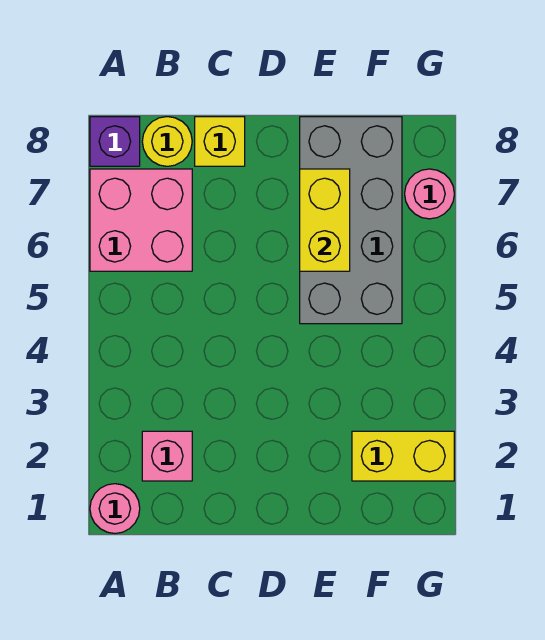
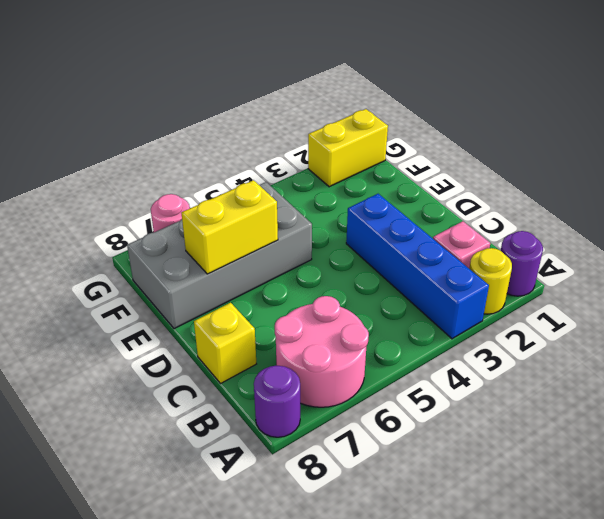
pink round brick A1 level 1 -> purple round brick A1 level 1
none -> blue brick A3:D3 level 1
pink brick A6:B7 level 1 -> pink round brick A6:B7 level 1
purple brick A8 level 1 -> purple round brick A8 level 1
yellow round brick B8 level 1 -> yellow round brick A2 level 1
yellow brick F2:G2 level 1 -> yellow brick G1:G2 level 1

